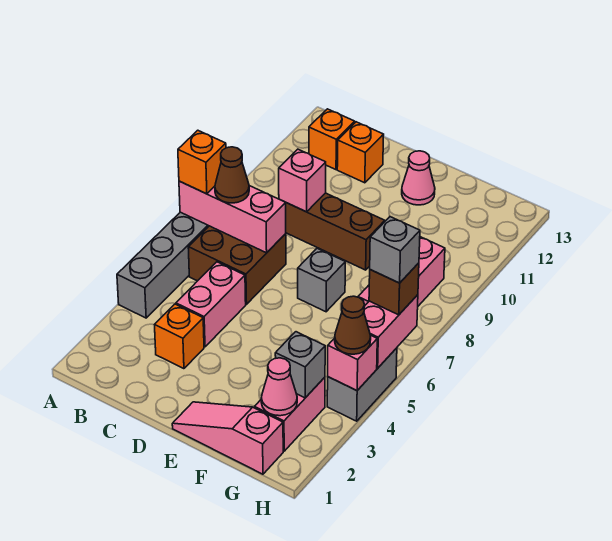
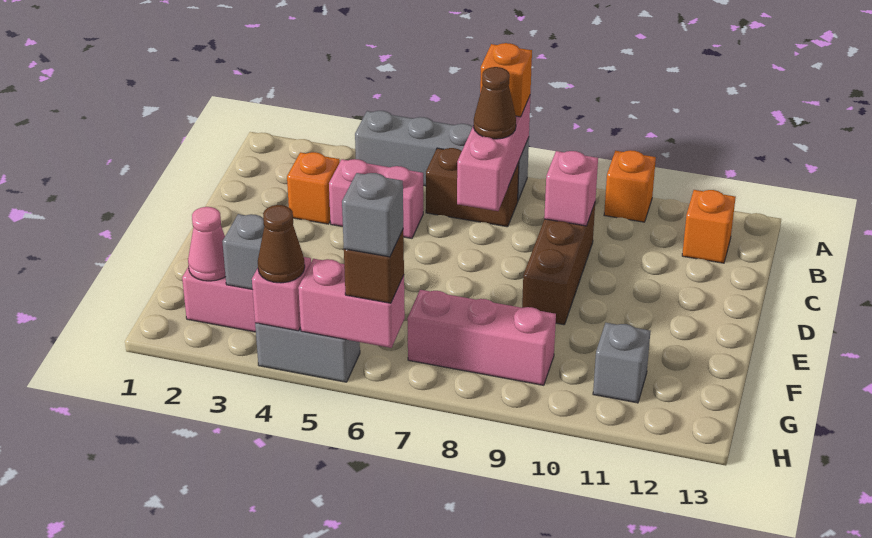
brown brick B6:C7 level 1 -> brown brick B6:B7 level 1
orange brick C12 level 1 -> orange brick A10 level 1
pink slope E1:G1 level 1 top G -> none
grey brick E7 level 1 -> grey brick G11 level 1
pink cone E12 level 1 -> none

